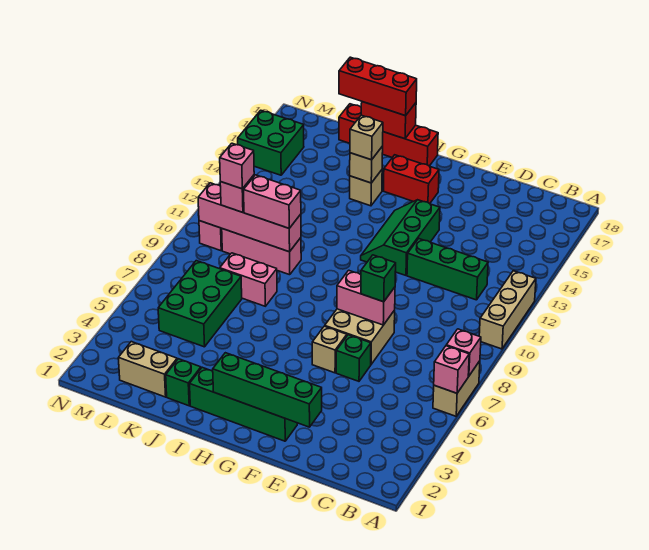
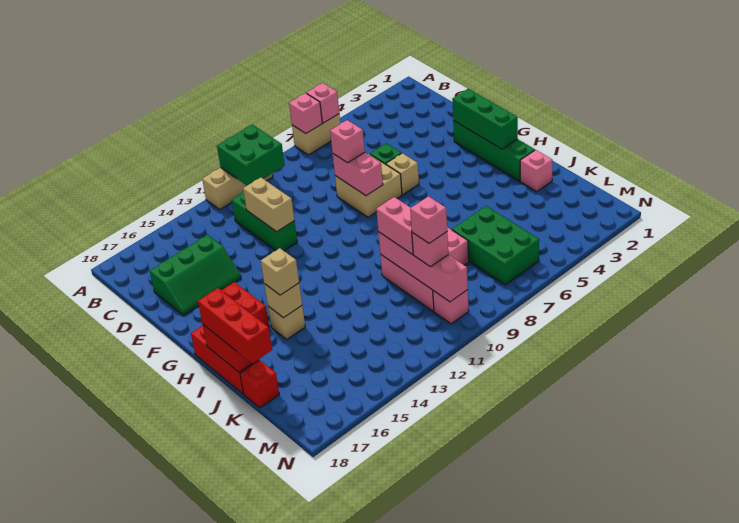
green brick E2:H2 level 2 -> green brick F2:H2 level 2
green brick E8 level 3 -> pink brick E8 level 3
green slope F12:G14 level 1 top F -> green slope D15:E17 level 1 top D
green brick J2 level 1 -> pink brick J2 level 1
tan brick K2:L2 level 1 -> tan brick D12:E12 level 2
green brick K5:L7 level 1 -> green brick K6:M7 level 1
green brick M15:N16 level 1 -> green brick A10:B11 level 2

